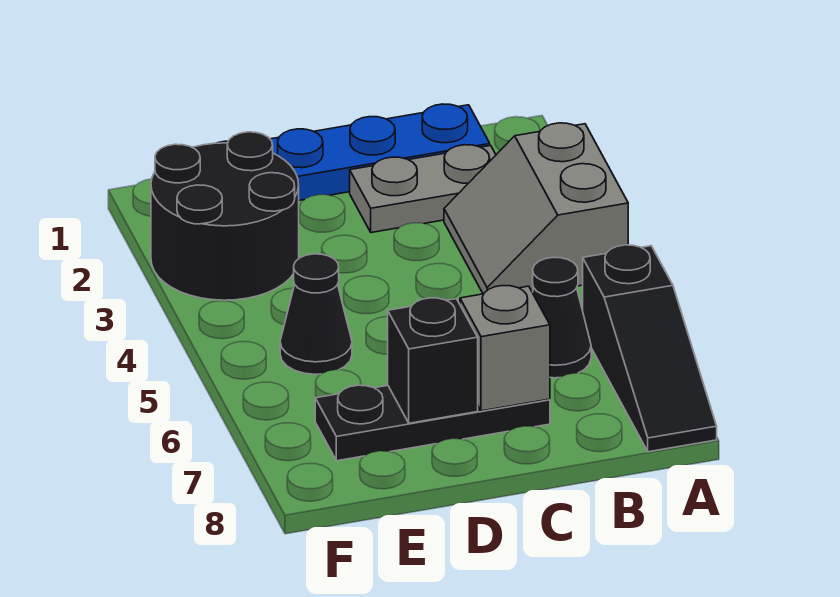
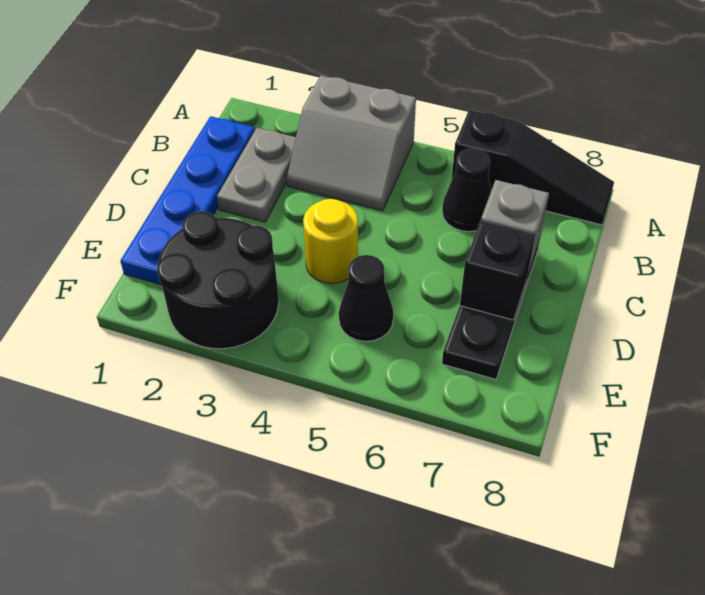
none -> yellow round brick D4 level 1

